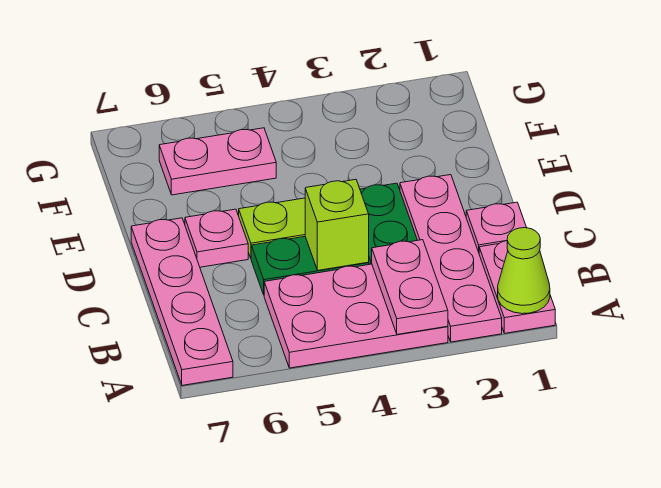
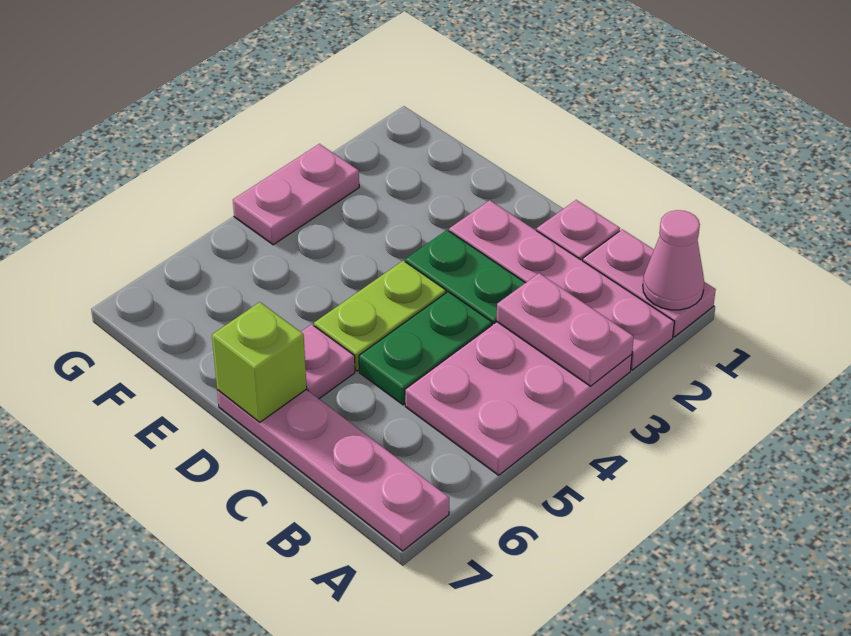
lime cone A1 level 2 -> pink cone A1 level 2
lime brick C4 level 2 -> lime brick D7 level 2
pink plate F5:F6 level 1 -> pink plate G3:G4 level 1

